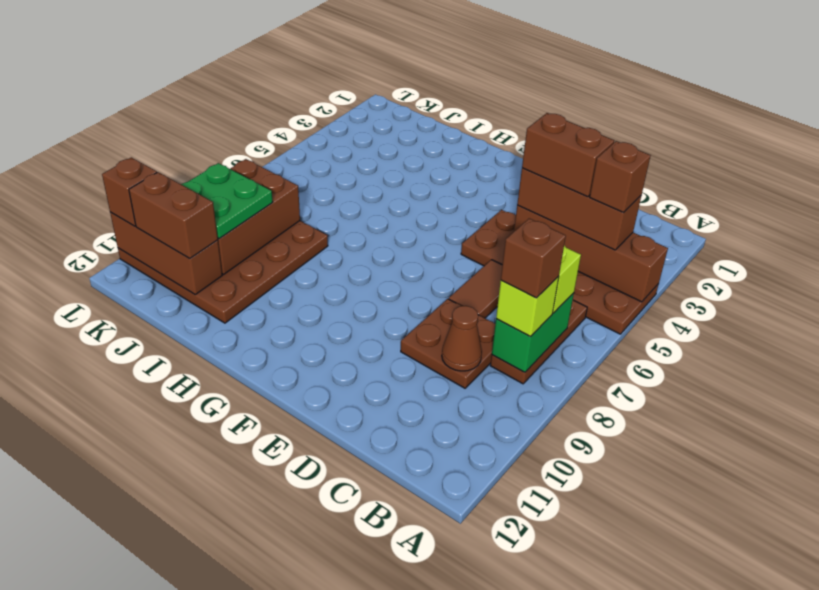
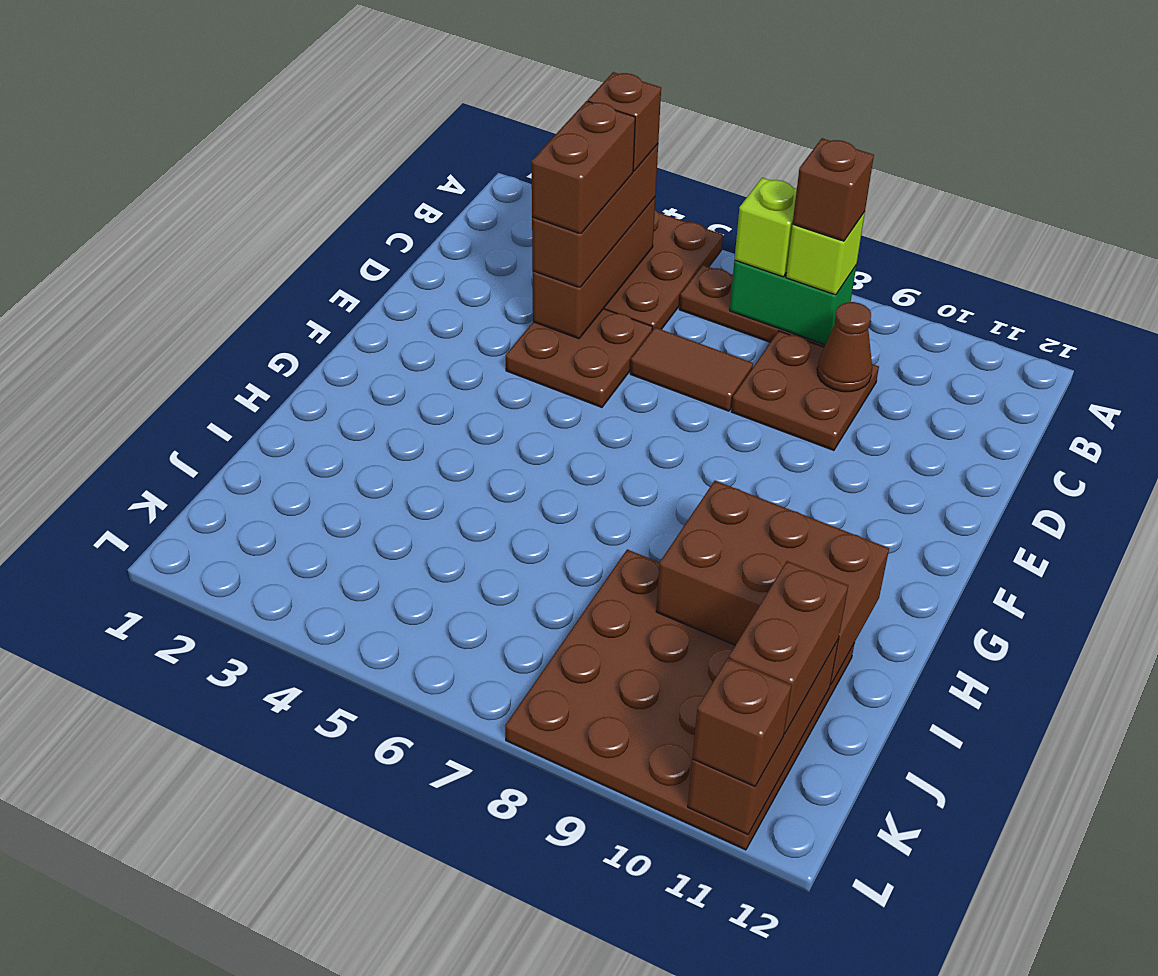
brown brick A4:D4 level 2 -> brown brick B4:D4 level 2
brown brick J8:K10 level 2 -> brown brick H9:I11 level 2
green plate J9:K10 level 3 -> none

